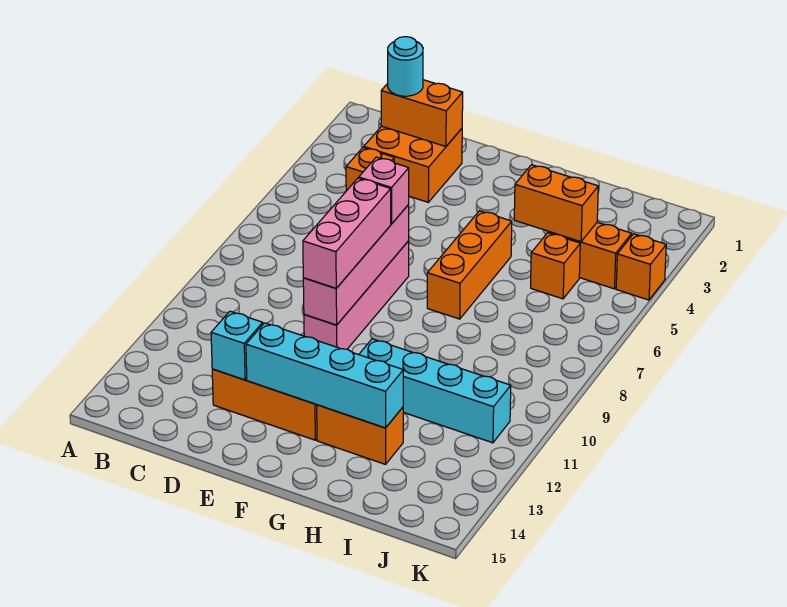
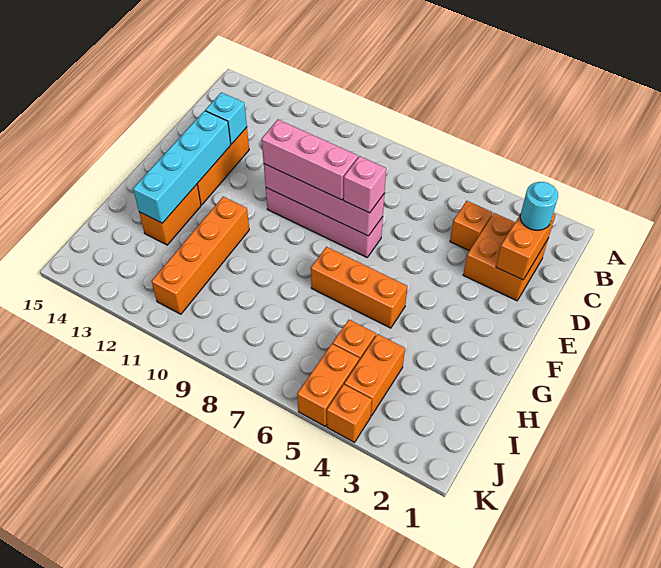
cyan brick G11:J11 level 1 -> orange brick G11:J11 level 1
orange brick H4:I4 level 2 -> orange brick J5:K5 level 1

